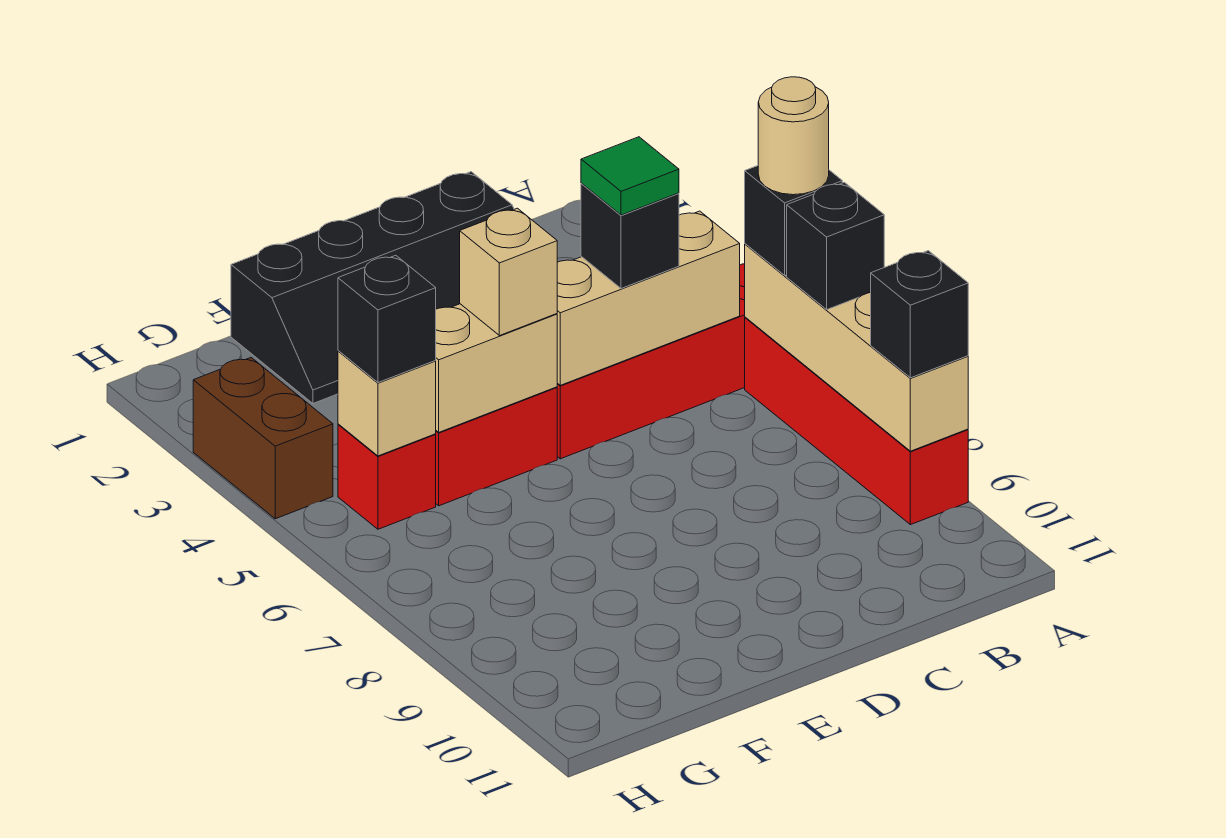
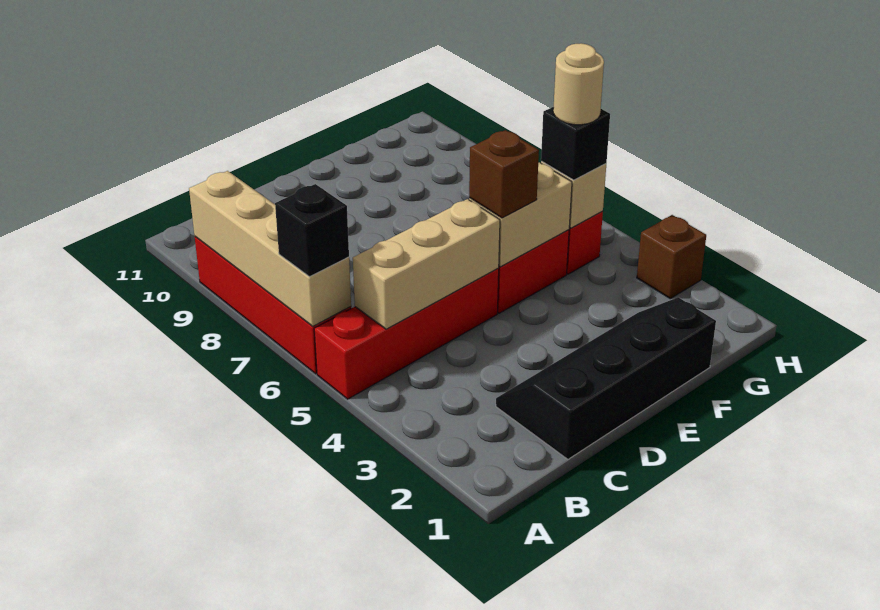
tan round brick A6 level 4 -> tan round brick G5 level 4
black brick A7 level 3 -> none
black brick A9 level 3 -> none
black brick C5 level 3 -> none
green tile C5 level 4 -> none
tan brick E5 level 3 -> brown brick E5 level 3
brown brick H3:H4 level 1 -> brown brick H3 level 1

